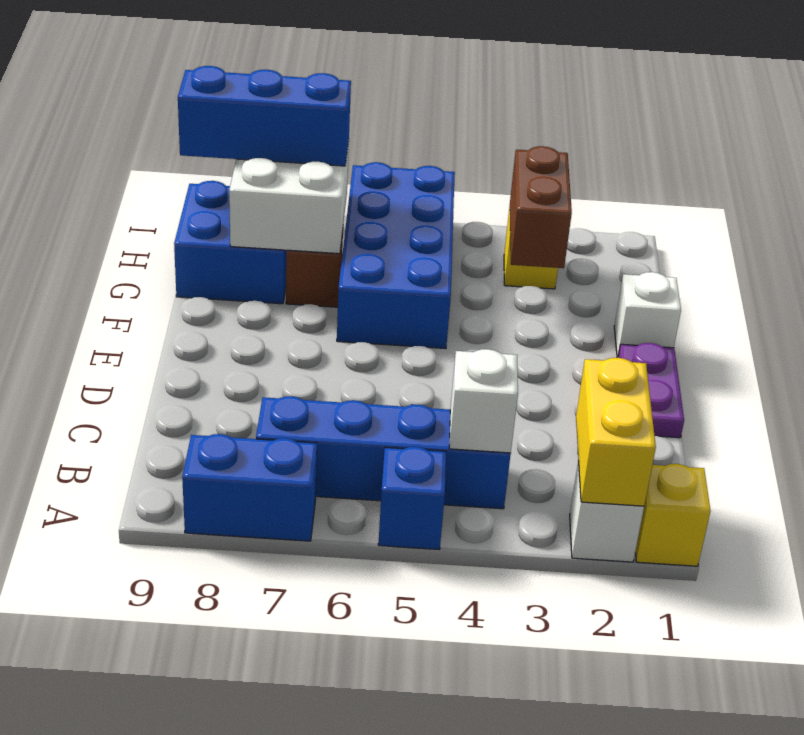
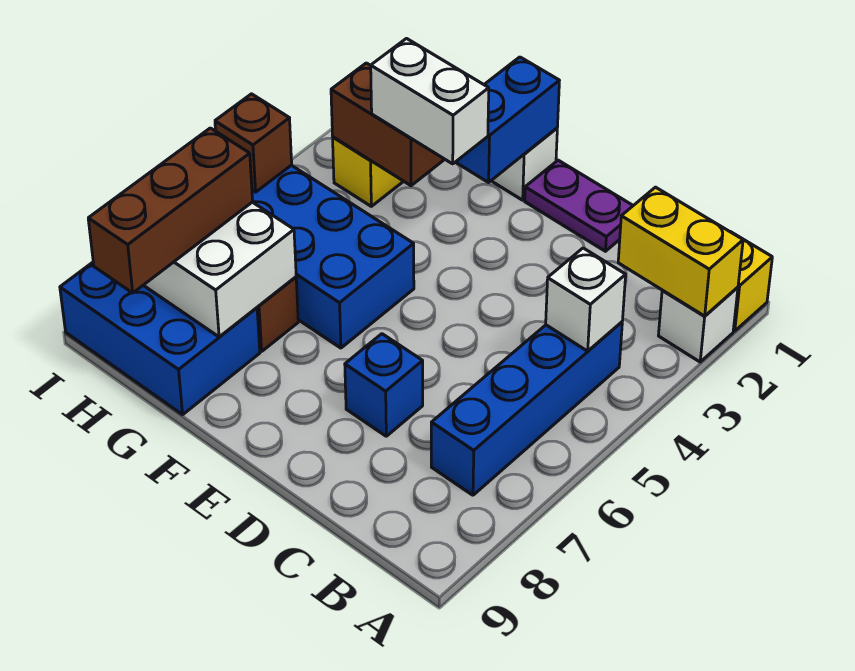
blue brick A5 level 1 -> blue brick D7 level 1
blue brick A7:A8 level 1 -> blue brick F1:F2 level 2
none -> white brick F3:G3 level 3
blue brick G8:H9 level 1 -> blue brick G8:I9 level 1
blue brick H7:H9 level 3 -> brown brick H7:H9 level 3
none -> brown brick I5 level 2

